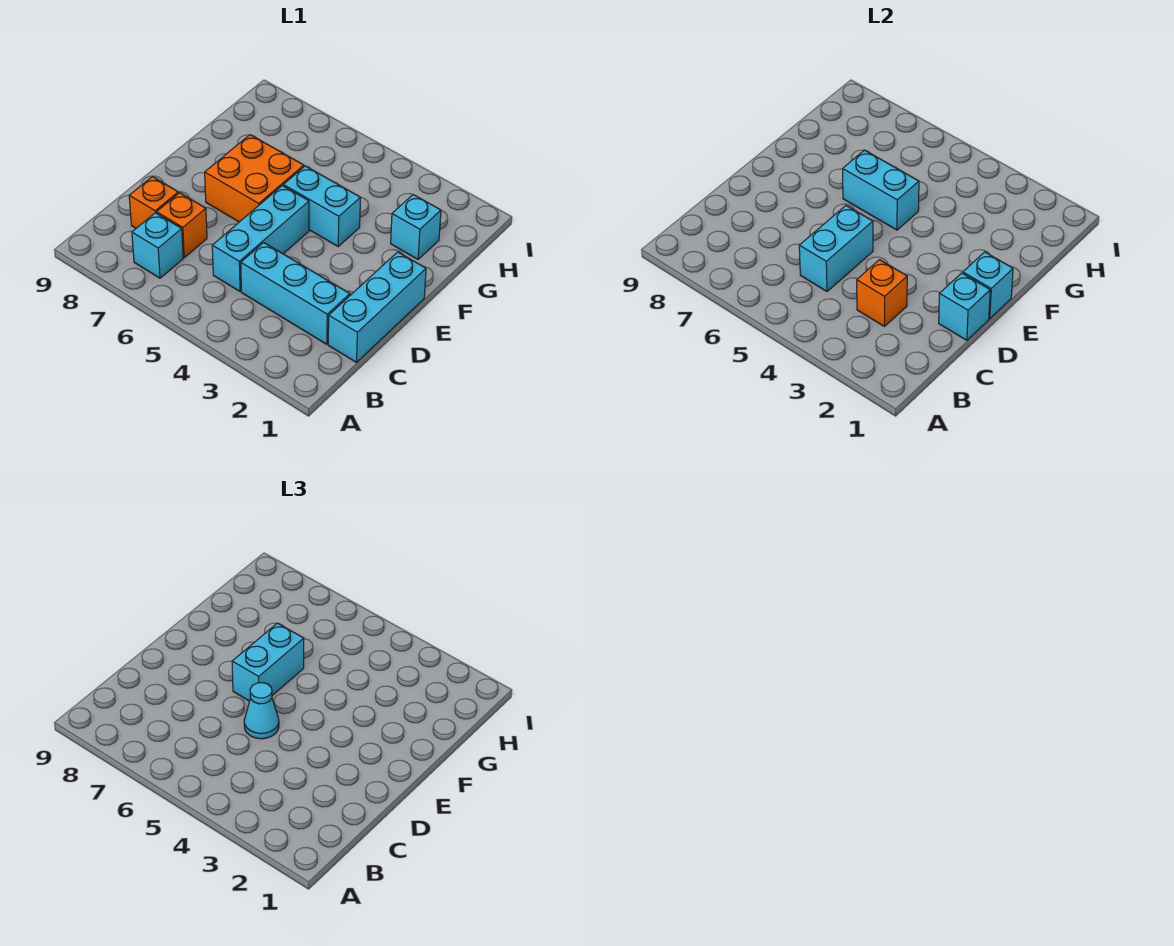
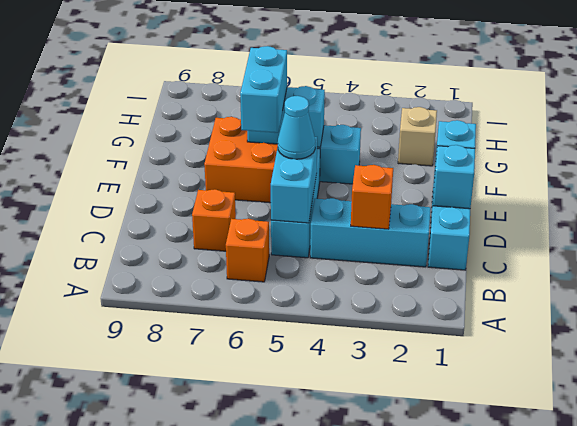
cyan brick B7 level 1 -> none
orange brick C8 level 1 -> orange brick B6 level 1
cyan brick G2 level 1 -> tan brick G2 level 1

